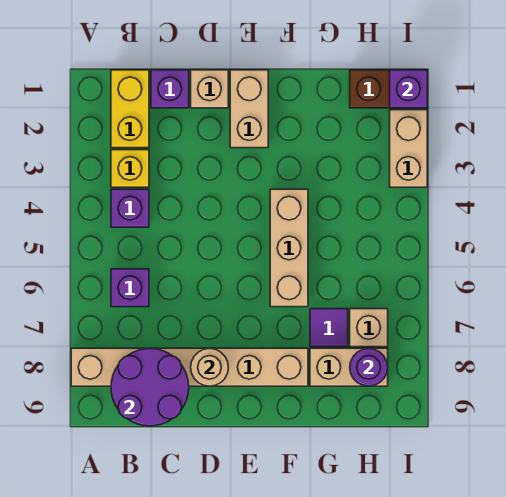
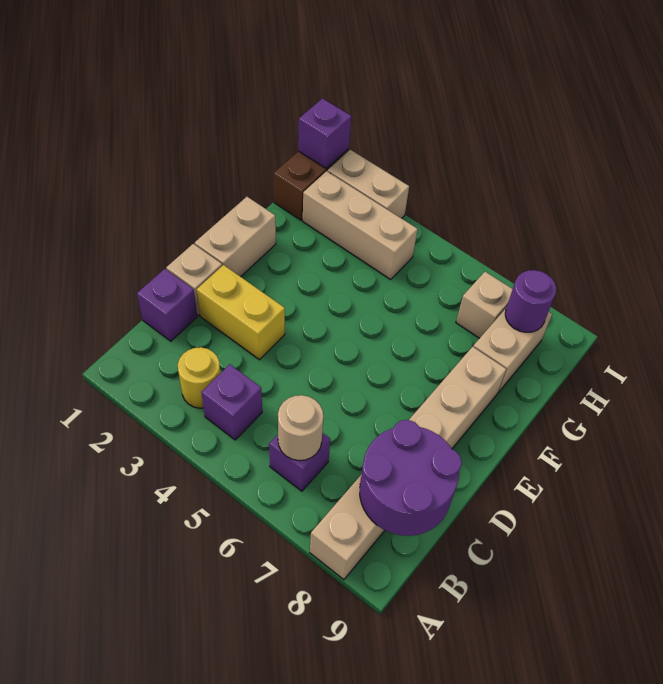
yellow brick B1:B2 level 1 -> yellow brick D2:D3 level 1
yellow brick B3 level 1 -> yellow round brick B3 level 1
tan round brick D8 level 2 -> tan round brick B6 level 2
tan brick E1:E2 level 1 -> tan brick E1:F1 level 1
tan brick F4:F6 level 1 -> tan brick H2:H4 level 1
purple tile G7 level 1 -> none

